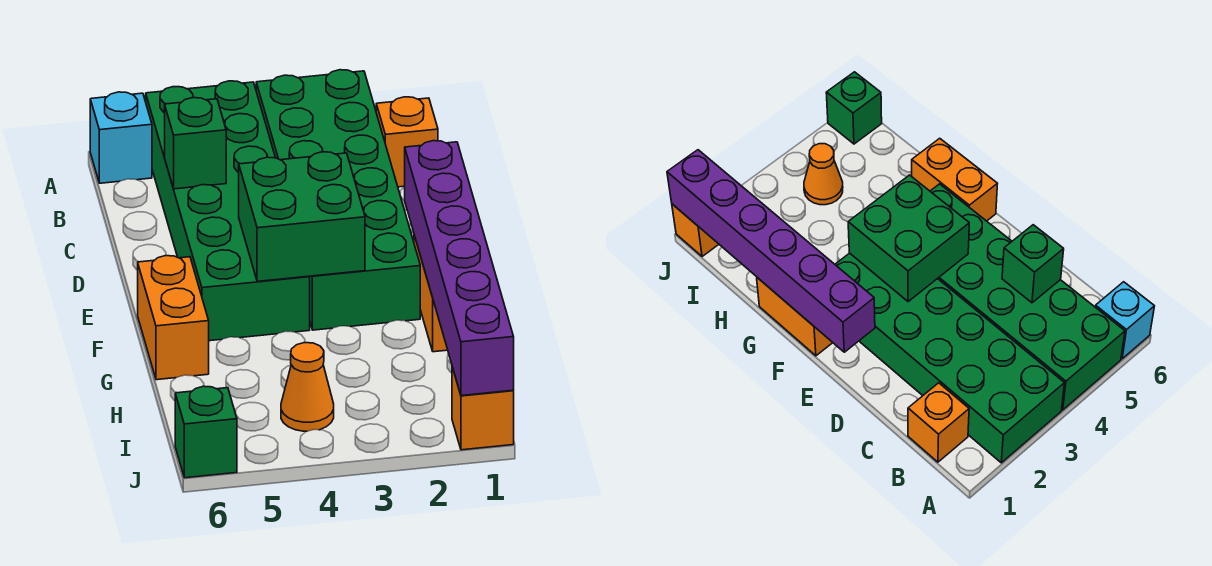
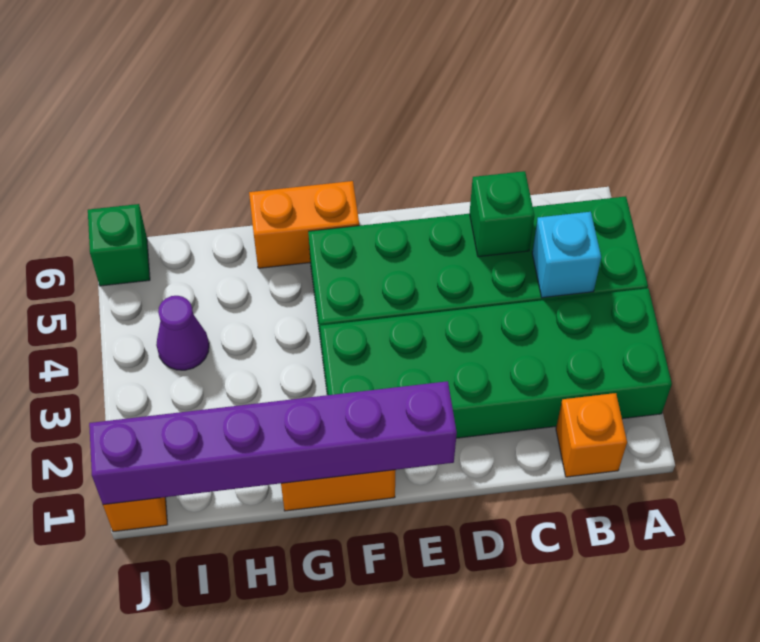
cyan brick A6 level 1 -> cyan brick B4 level 2
green brick E3:F4 level 2 -> none
orange cone I4 level 1 -> purple cone I4 level 1

